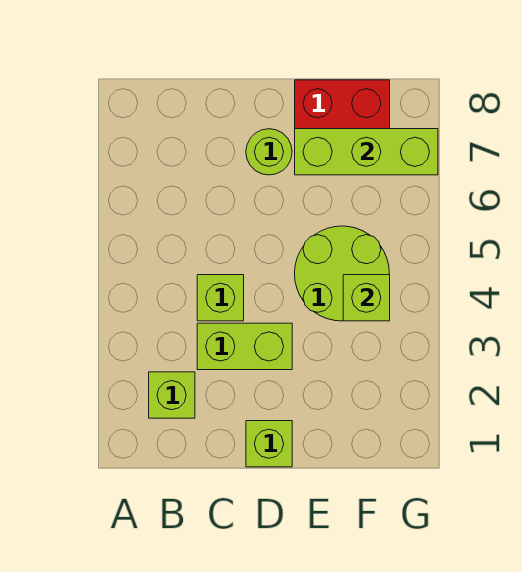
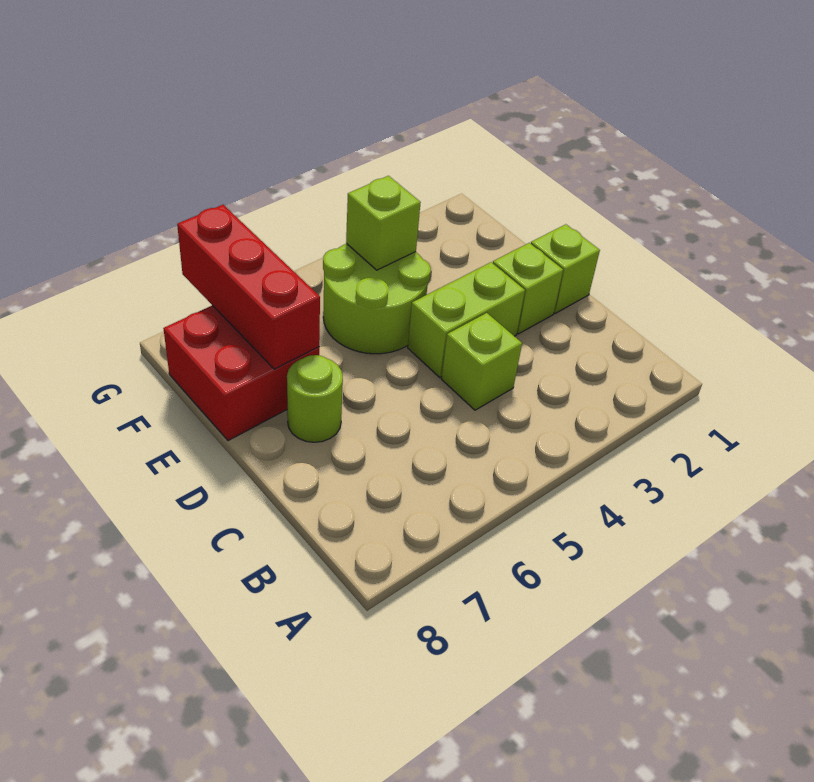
lime brick B2 level 1 -> lime brick D2 level 1
lime brick C3:D3 level 1 -> lime brick D3:D4 level 1
lime brick E7:G7 level 2 -> red brick E7:G7 level 2

